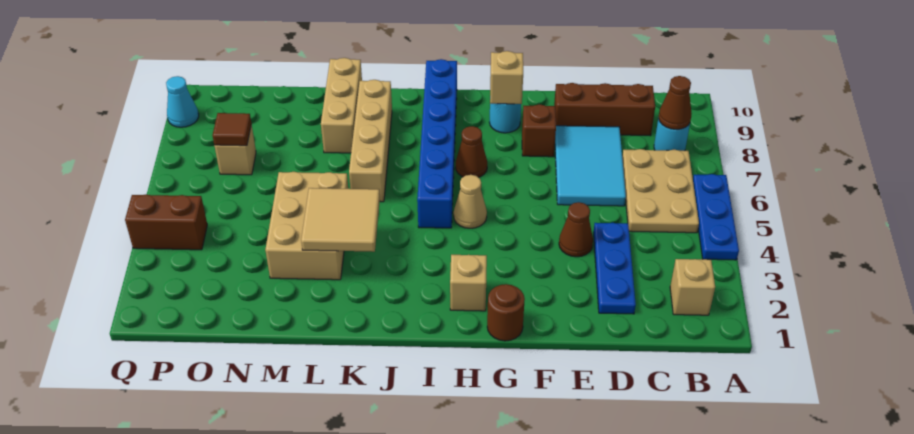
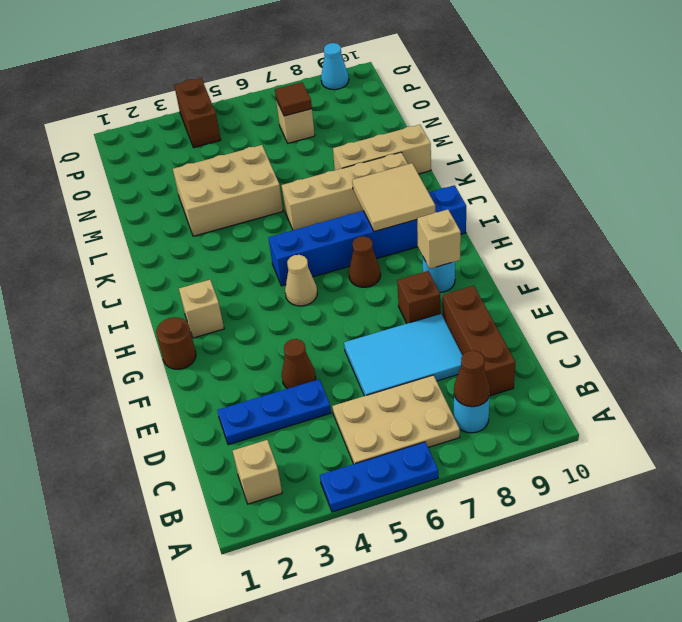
tan tile K3:L4 level 2 -> tan tile I8:J9 level 2

